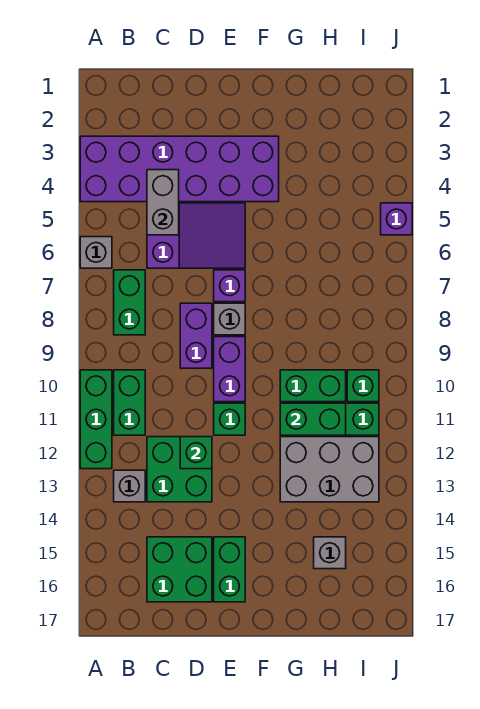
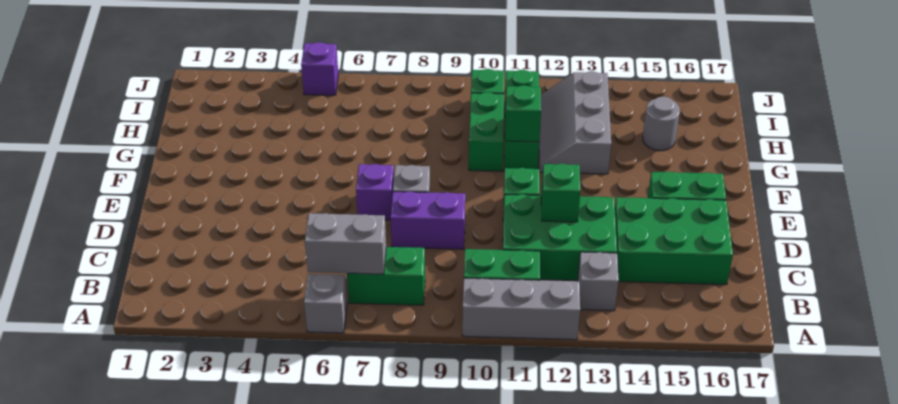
purple brick A3:F4 level 1 -> none
green brick A10:A12 level 1 -> grey brick A10:A12 level 1
grey brick C4:C5 level 2 -> grey brick B6:B7 level 2
purple slope C5:E6 level 1 top C -> none
green brick C12:D13 level 1 -> green brick C11:D13 level 1
green brick C15:D16 level 1 -> green brick C14:D16 level 1
purple brick E9:E10 level 1 -> none
green brick G11:H11 level 2 -> green brick G11 level 2
grey brick G12:I13 level 1 -> grey slope G12:I13 level 1 top 13
grey brick H15 level 1 -> grey round brick H15 level 1

